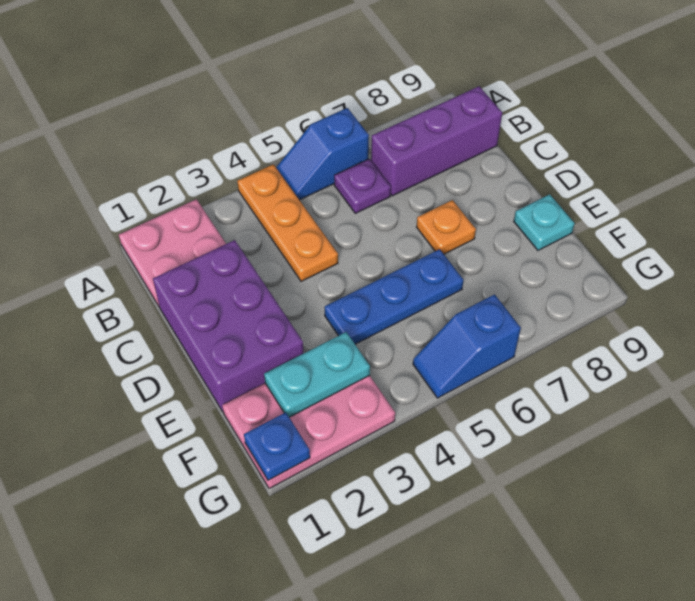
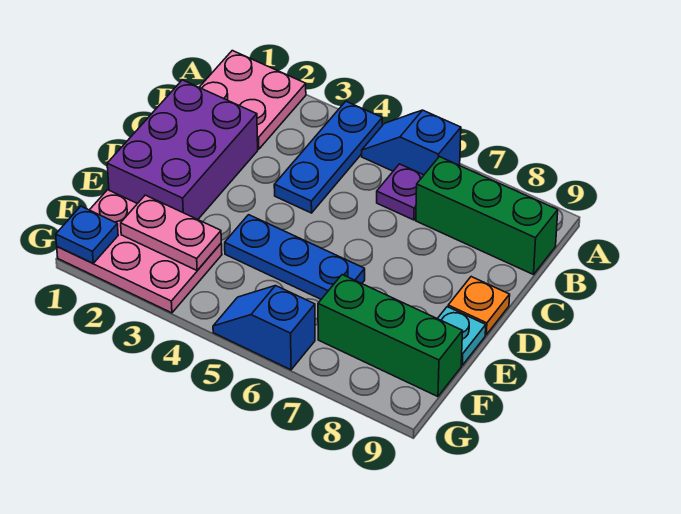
orange plate A4:C4 level 1 -> blue plate A4:C4 level 1
purple brick B7:B9 level 1 -> green brick B7:B9 level 1
orange plate D7 level 1 -> orange plate D9 level 1
cyan plate F2:F3 level 2 -> pink plate F2:F3 level 2
none -> green brick F7:F9 level 1

